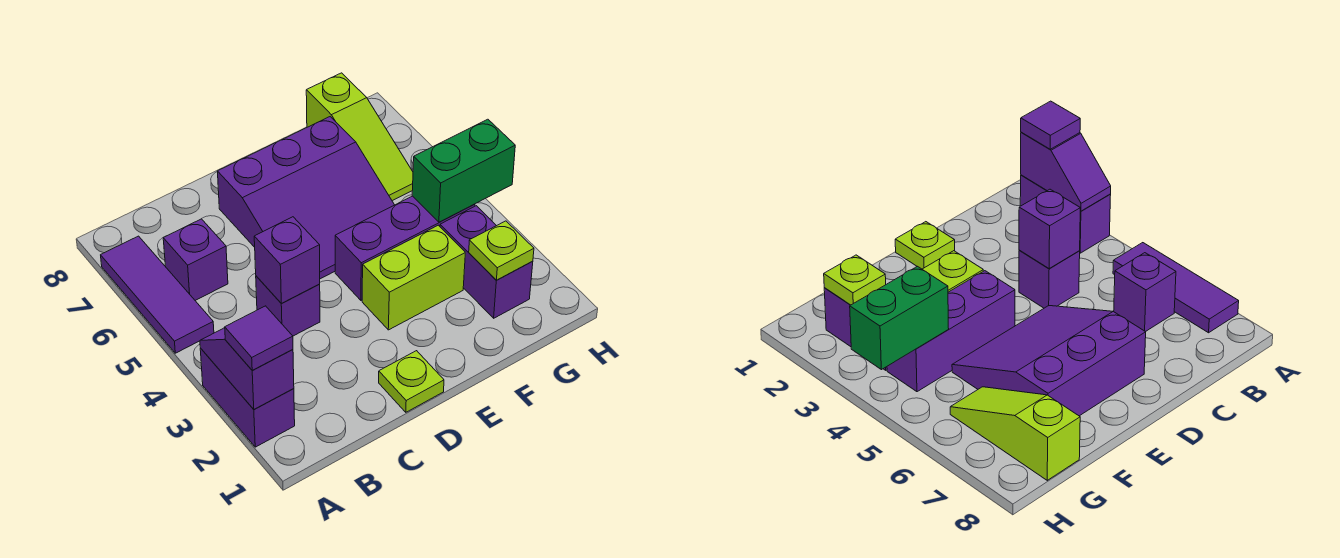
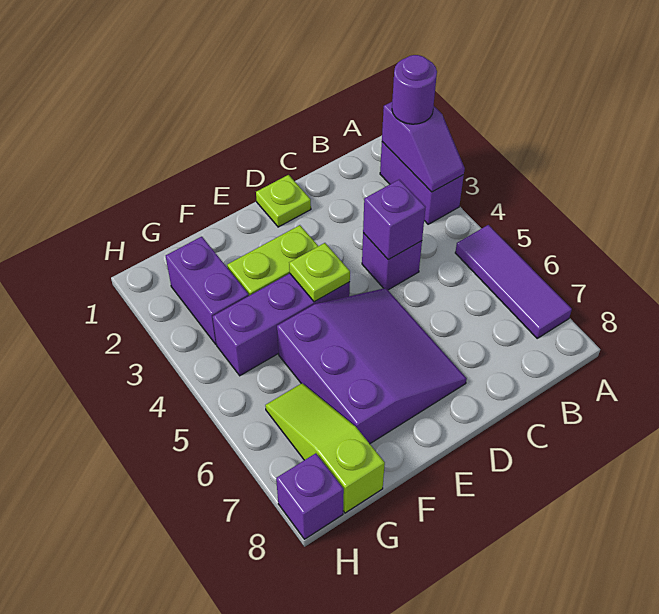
purple tile A2 level 3 -> purple round brick A2 level 3
purple brick B6 level 1 -> purple brick H8 level 1
purple slope D5:F7 level 1 top 7 -> purple slope D5:F7 level 1 top F
lime plate G2 level 2 -> lime plate E4 level 2
green brick G4:H4 level 2 -> none

